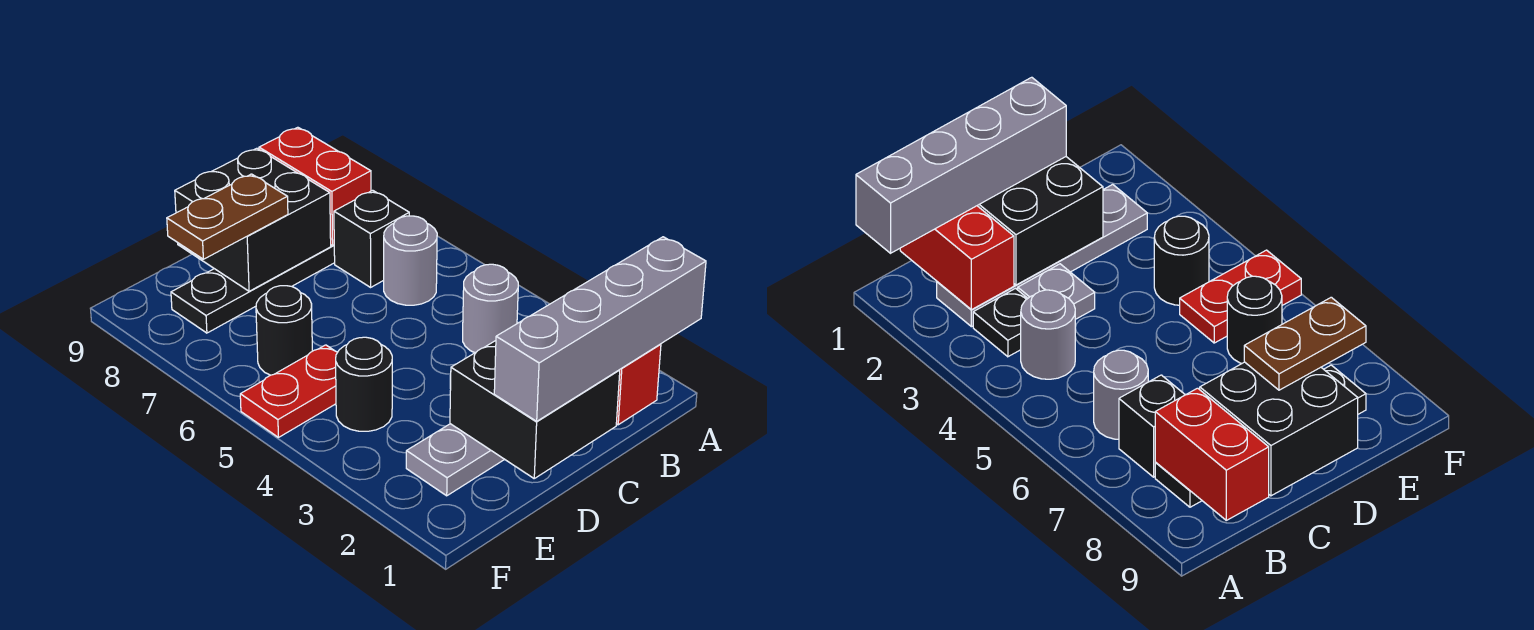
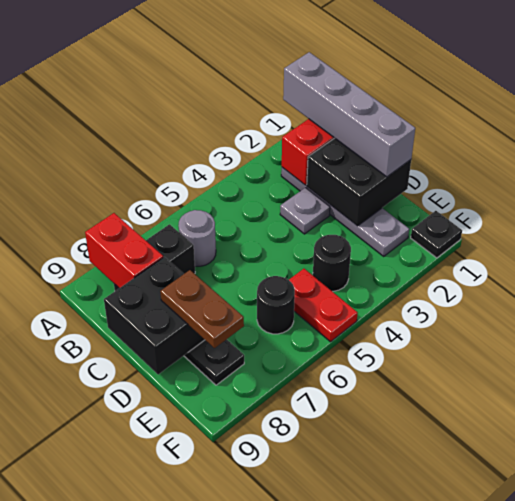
black plate B3 level 1 -> black plate F1 level 1
grey round brick B4 level 1 -> none
red brick B8:B9 level 2 -> red brick A8:B8 level 2

